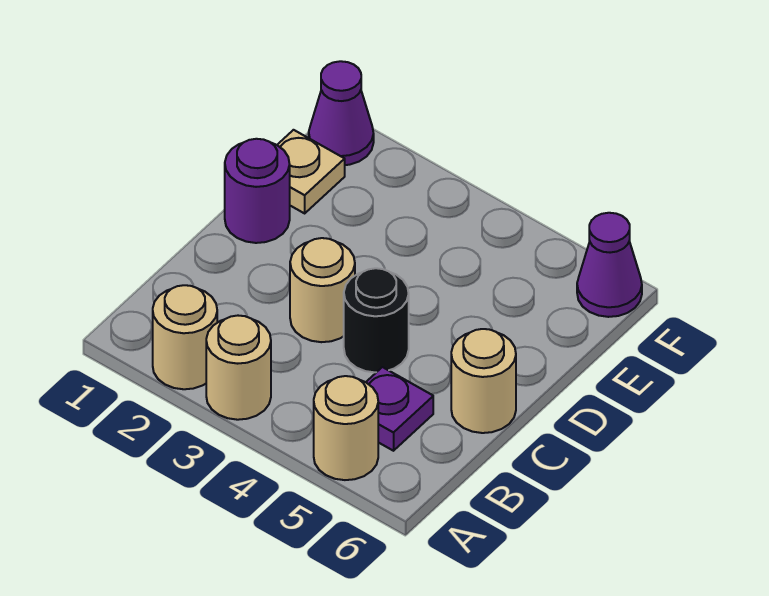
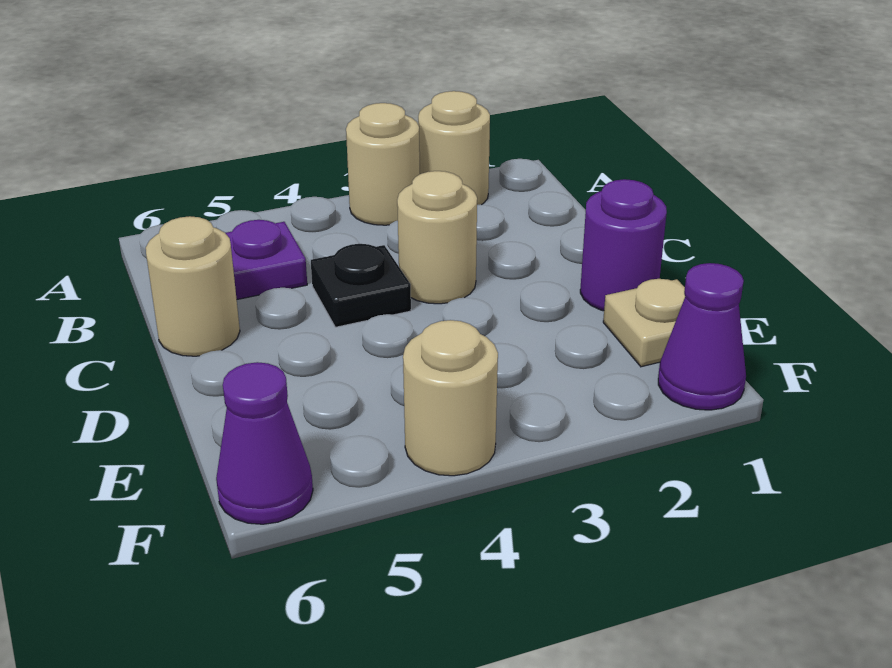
tan round brick A5 level 1 -> tan round brick F4 level 1
black round brick C4 level 1 -> black plate C4 level 1

